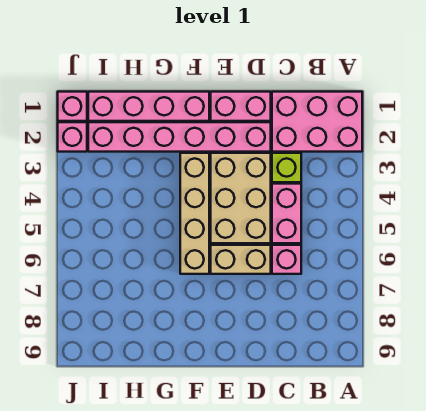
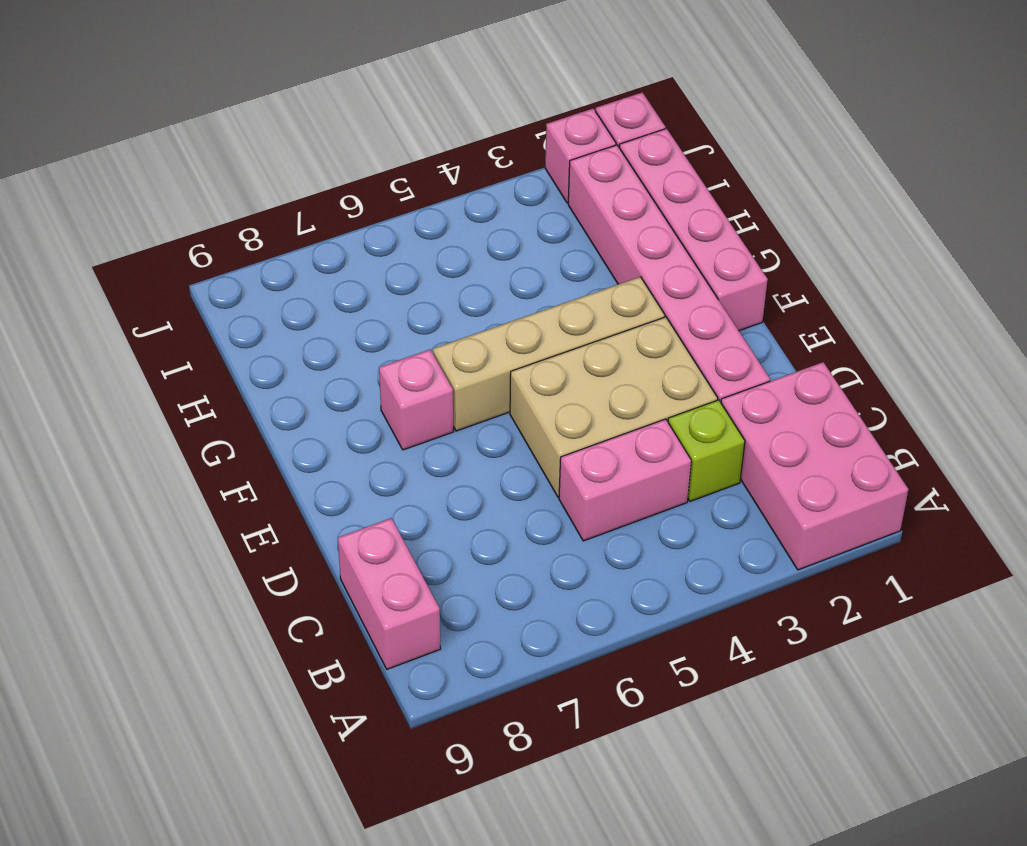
pink brick C6 level 1 -> pink brick F7 level 1
pink brick D1:E1 level 1 -> pink brick B9:C9 level 1
tan brick D6:E6 level 1 -> none

